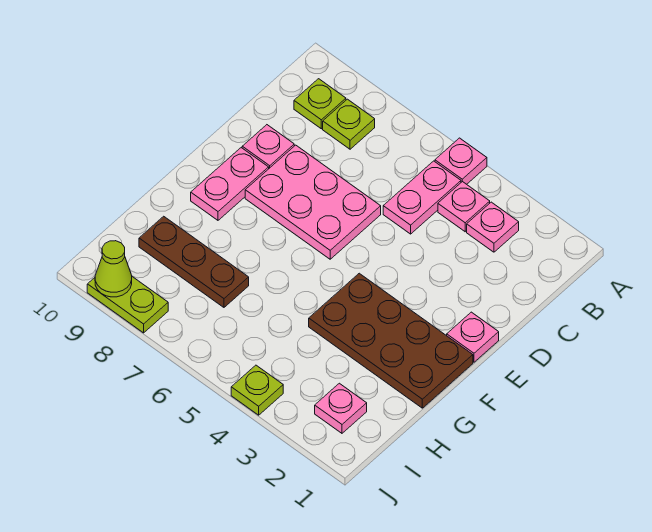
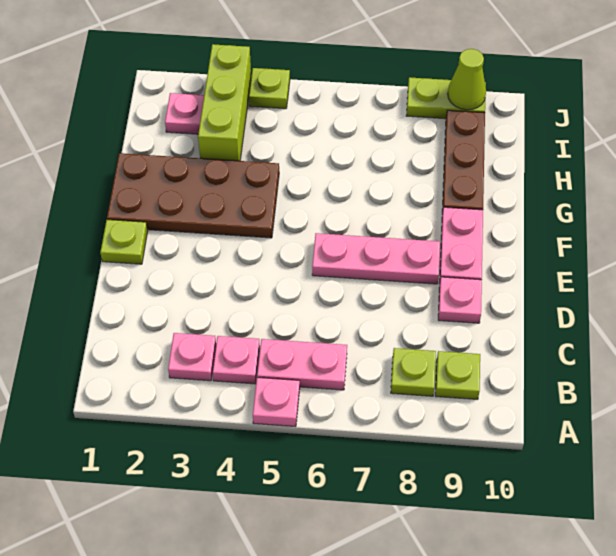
pink plate B5:C5 level 1 -> pink plate B5:B6 level 1
pink plate D6:E8 level 1 -> pink plate E6:E8 level 1
pink plate E1 level 1 -> lime plate E1 level 1
none -> lime brick H3:J3 level 1
brown plate H7:H9 level 1 -> brown plate G9:I9 level 1

